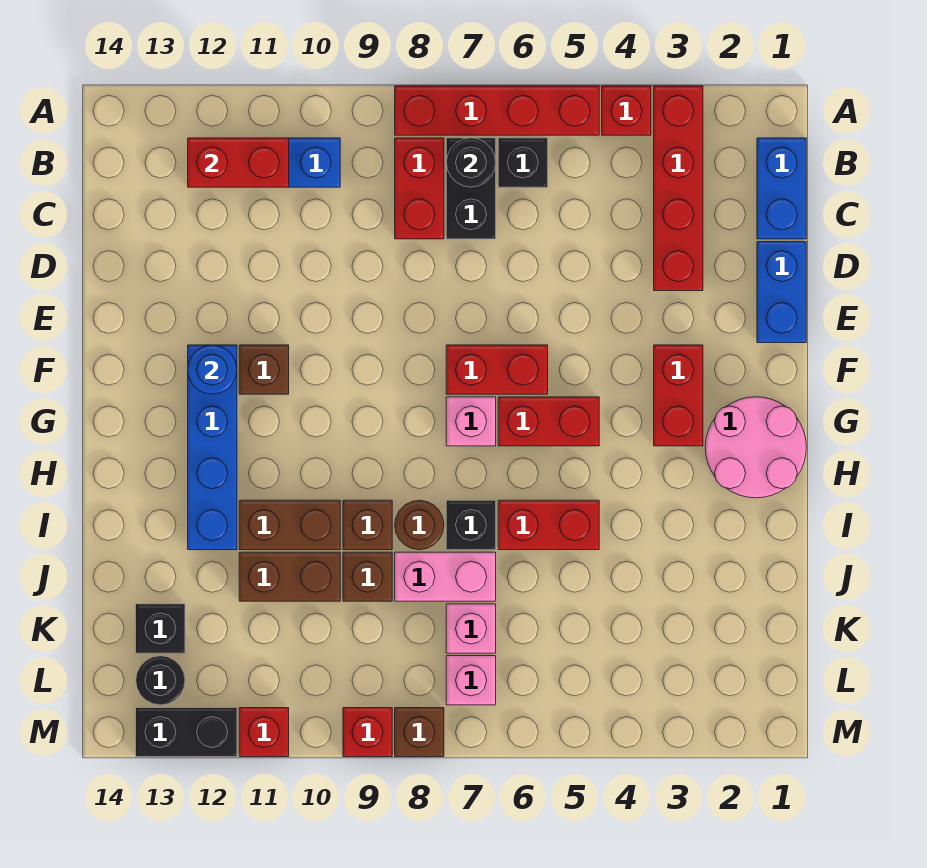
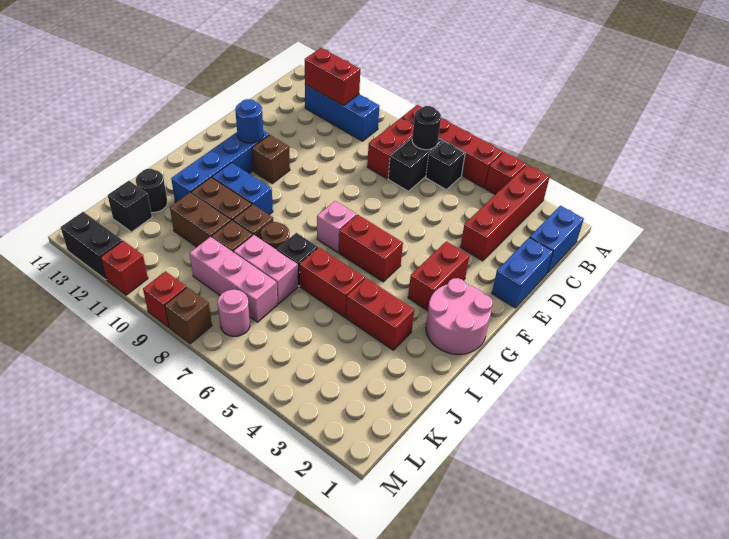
red brick F6:F7 level 1 -> red brick I3:I4 level 1
none -> blue brick H10:H11 level 1
pink brick K7 level 1 -> pink brick K7:K9 level 1
pink brick L7 level 1 -> pink round brick L7 level 1
black round brick L13 level 1 -> black round brick J13 level 1

